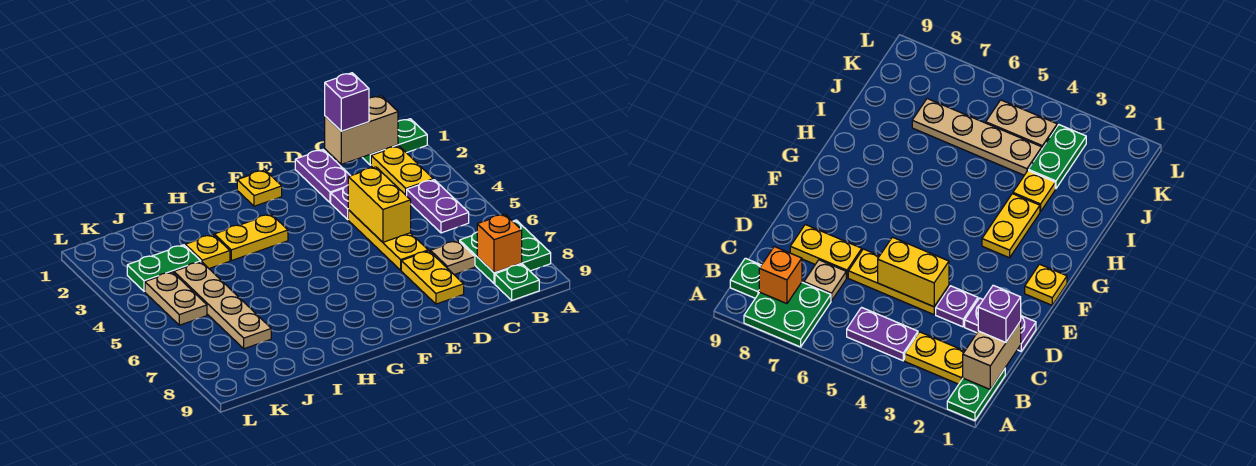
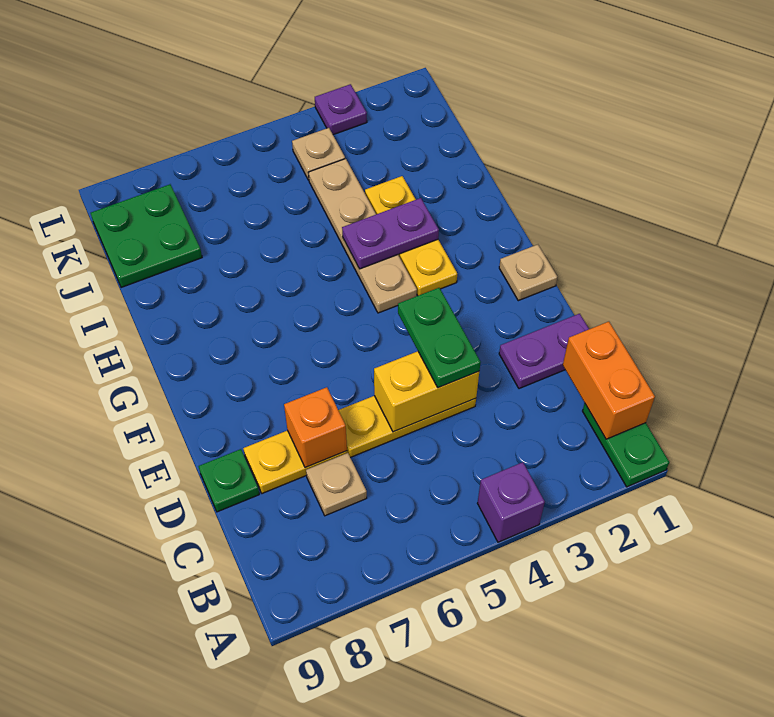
green plate A7:B8 level 1 -> green plate J8:K9 level 1
tan brick B1:C1 level 2 -> orange brick B1:C1 level 2
yellow plate B2:B3 level 1 -> none
purple plate B4:B5 level 1 -> purple plate H3:H4 level 2
orange brick B8 level 2 -> orange brick D7 level 2
green plate B9 level 1 -> green plate D9 level 1
purple brick C1 level 3 -> purple brick A4 level 1
purple plate D3 level 1 -> purple plate L3 level 1
yellow plate F1 level 1 -> tan plate F1 level 1
green plate J3:K3 level 1 -> green plate D4:E4 level 3
tan plate J4:J7 level 1 -> tan plate G4:J4 level 1
tan plate K4:K5 level 1 -> tan plate K4 level 1

